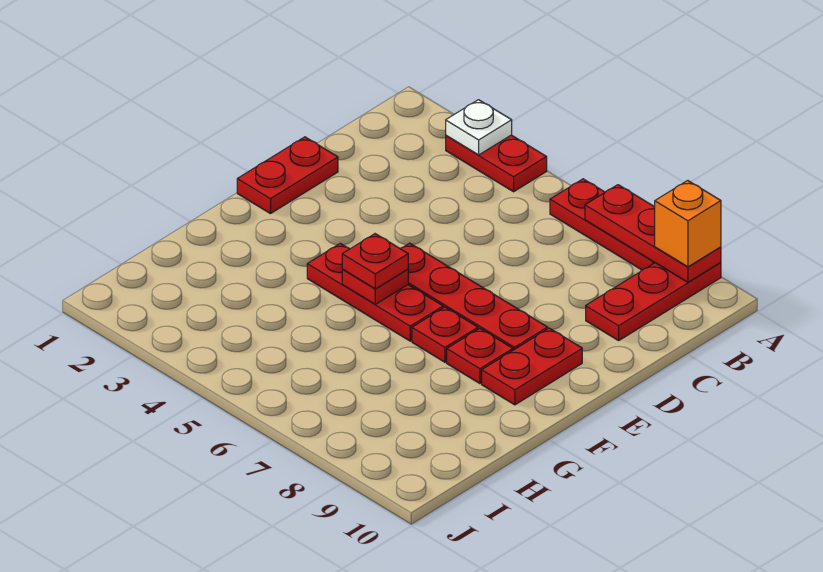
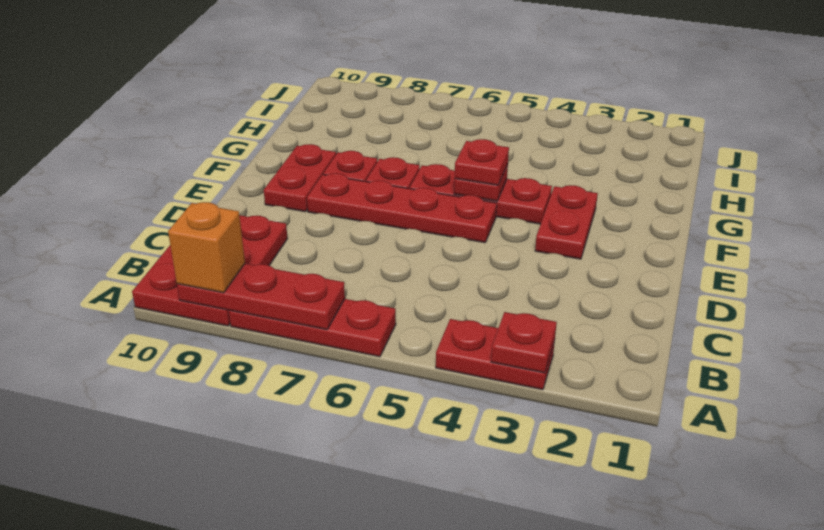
white plate A3 level 2 -> red plate A3 level 2
red plate A9:C9 level 1 -> red plate A9:C10 level 1
red plate D1:E1 level 1 -> red plate E3:F3 level 1

